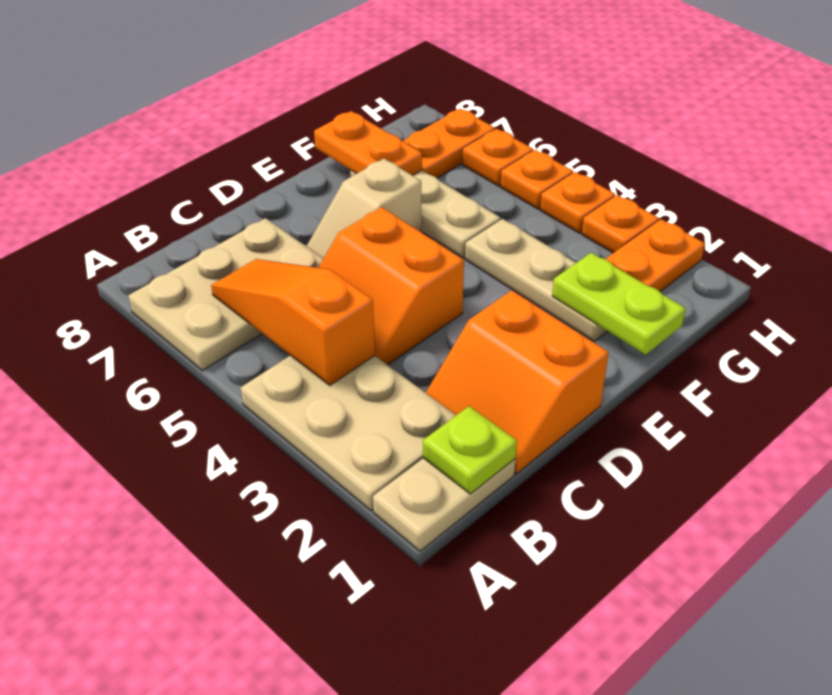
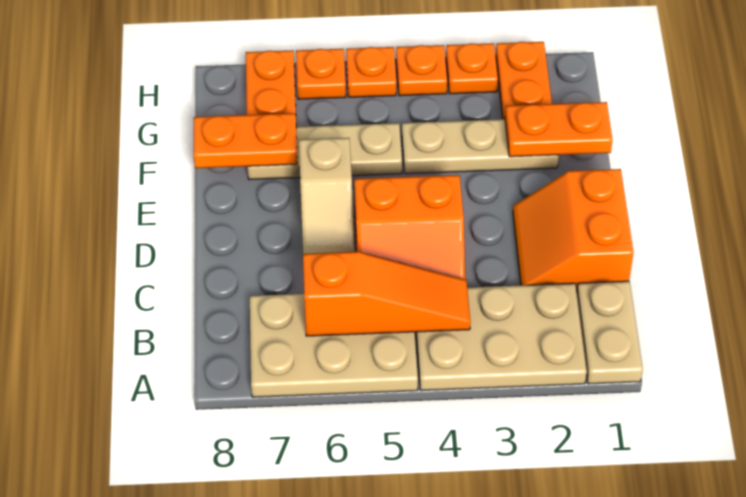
tan plate A6:C7 level 1 -> tan plate A5:B7 level 1
lime plate B1 level 2 -> none
orange slope B4:B6 level 2 top 4 -> orange slope B4:B6 level 2 top 6
orange slope C1:D2 level 1 top D -> orange slope C1:D2 level 1 top 1
lime plate F1:F2 level 2 -> orange plate F1:F2 level 2

